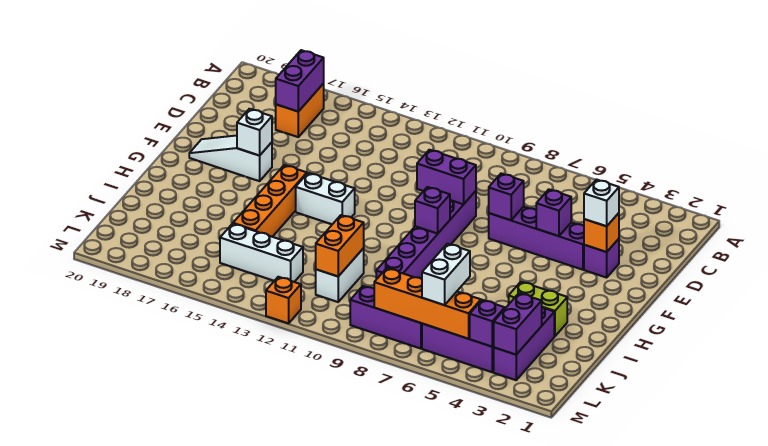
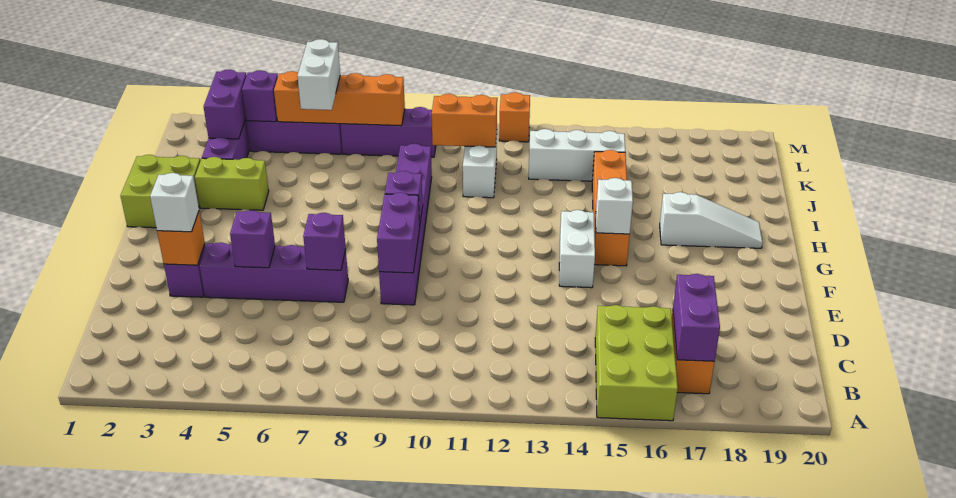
none -> lime brick A15:C16 level 1
purple brick E9:E10 level 2 -> purple brick E9:F9 level 2
white slope F17:F19 level 1 top 17 -> white slope H17:H19 level 1 top 17
white brick F17 level 2 -> white brick G15 level 2
white brick G13:G14 level 1 -> white brick F14:G14 level 1
none -> lime brick H1:I2 level 1
orange brick J11:K11 level 2 -> orange brick K10:K11 level 2

